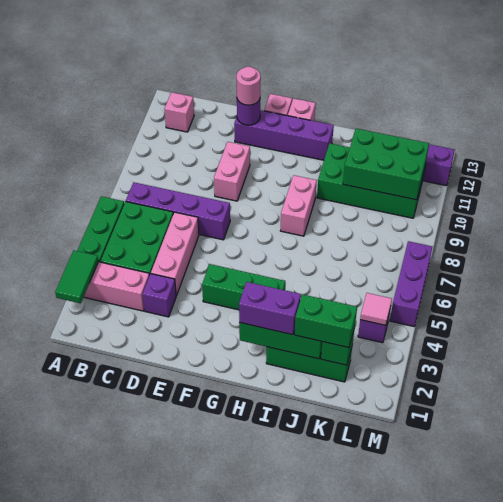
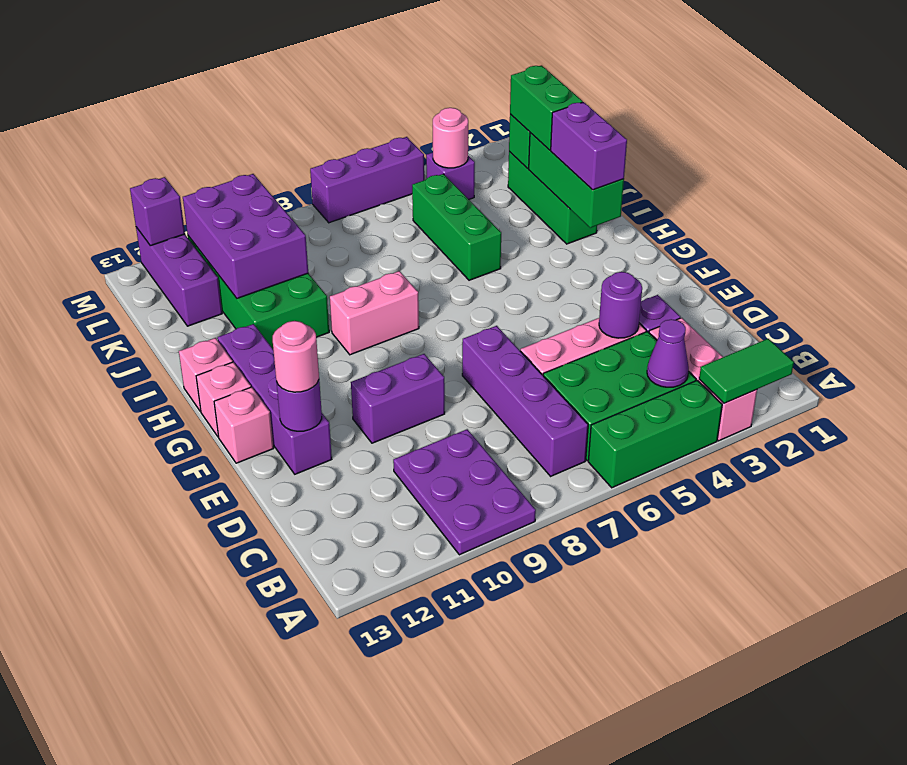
none -> purple plate A9:C10 level 1
none -> purple cone B4 level 2
pink brick B12 level 1 -> pink brick H13 level 1
none -> purple round brick D4 level 2
pink brick E9:E10 level 1 -> purple brick E9:E10 level 1
green brick F4:H4 level 1 -> green brick I5:K5 level 1
green brick J10:L11 level 2 -> purple brick J10:L11 level 2
pink tile L4 level 2 -> pink round brick L4 level 2
none -> purple brick M12 level 2

